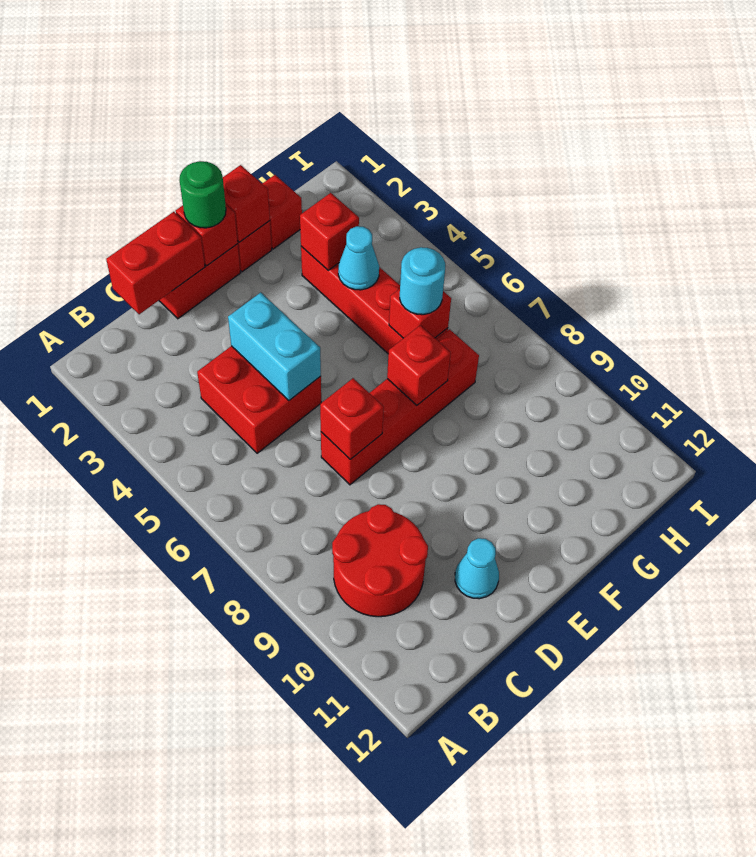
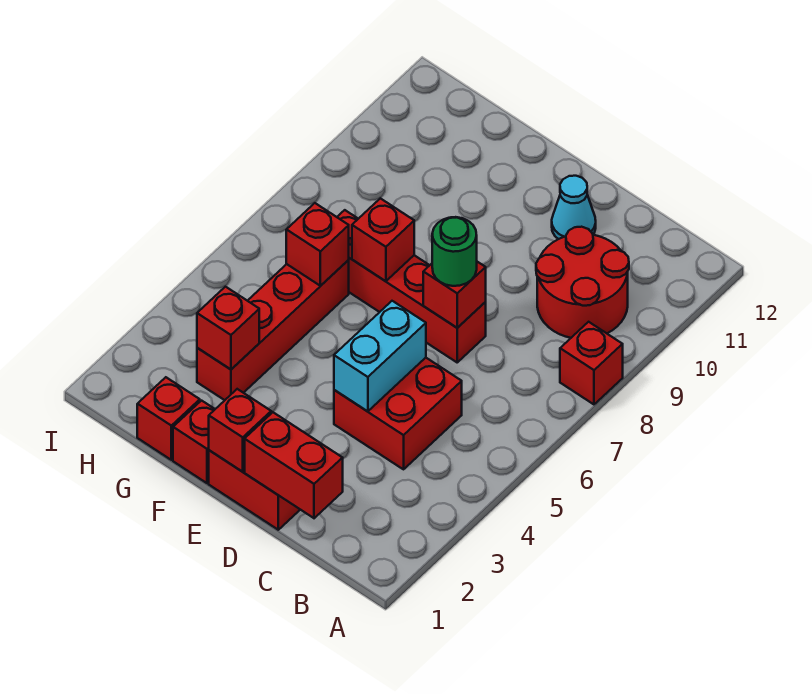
green round brick E1 level 3 -> green round brick D7 level 3
red brick F1 level 2 -> red brick A8 level 1
cyan cone G4 level 2 -> none
cyan round brick G6 level 3 -> none

